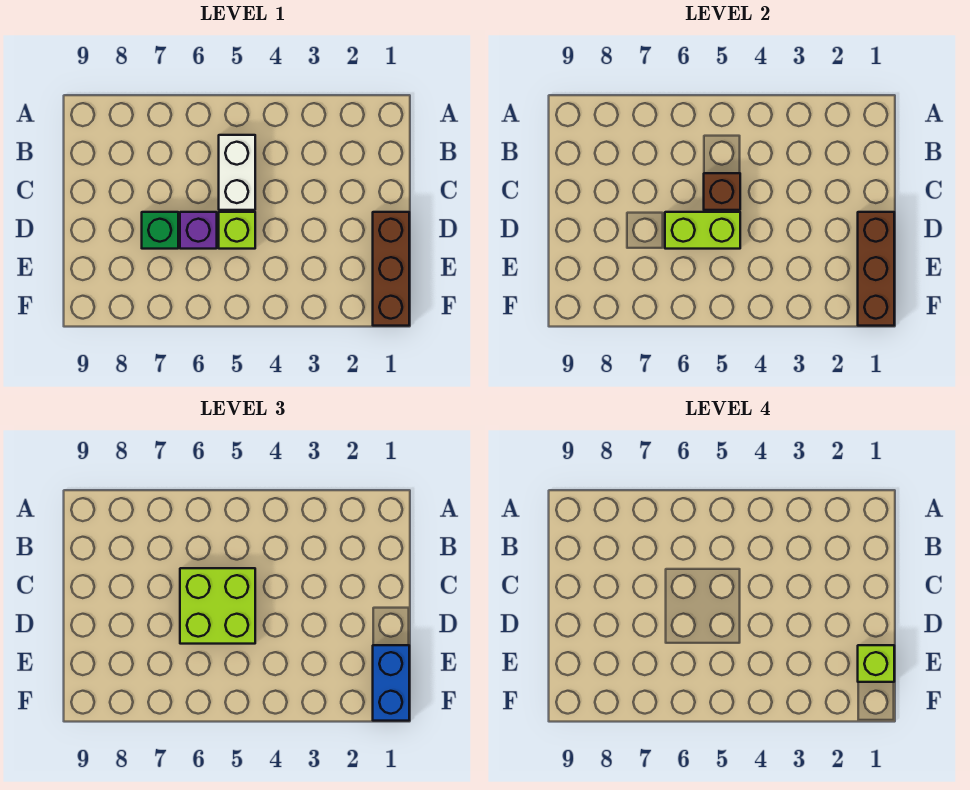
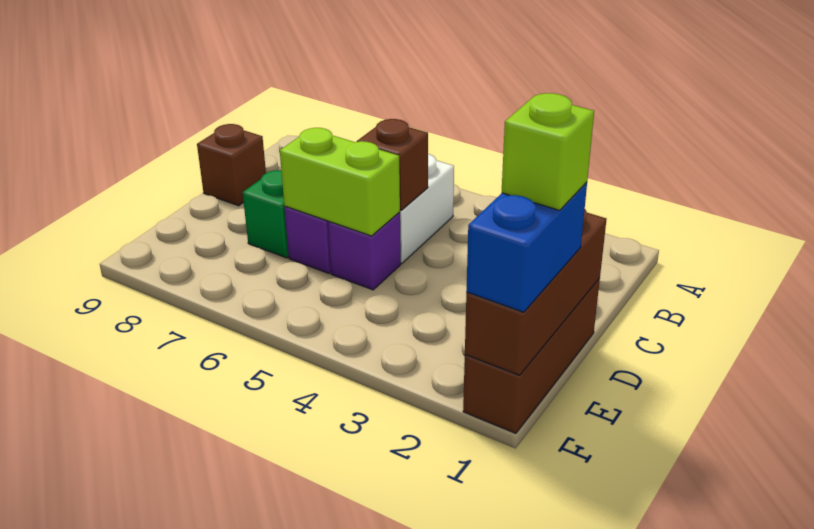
lime brick C5:D6 level 3 -> none
none -> brown brick C9 level 1
lime brick D5 level 1 -> purple brick D5 level 1

